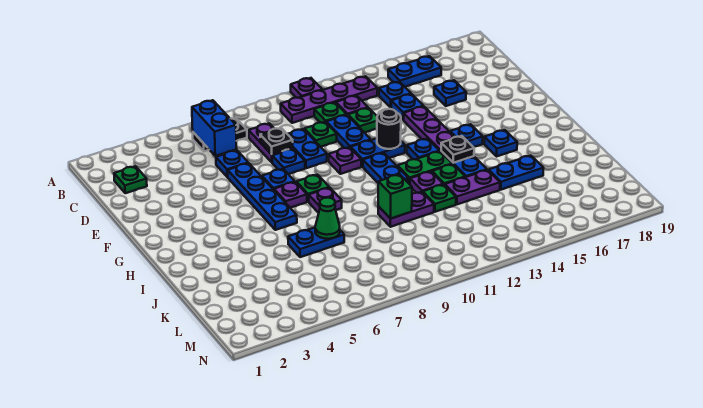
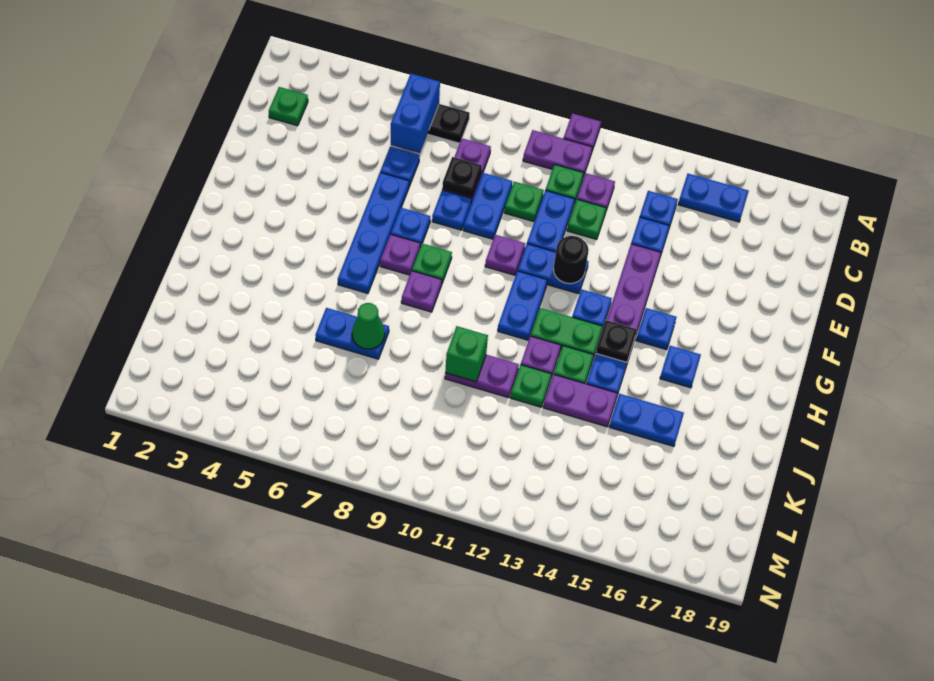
purple plate B10:B13 level 1 -> purple plate B10:B11 level 1
blue plate D16 level 1 -> none

